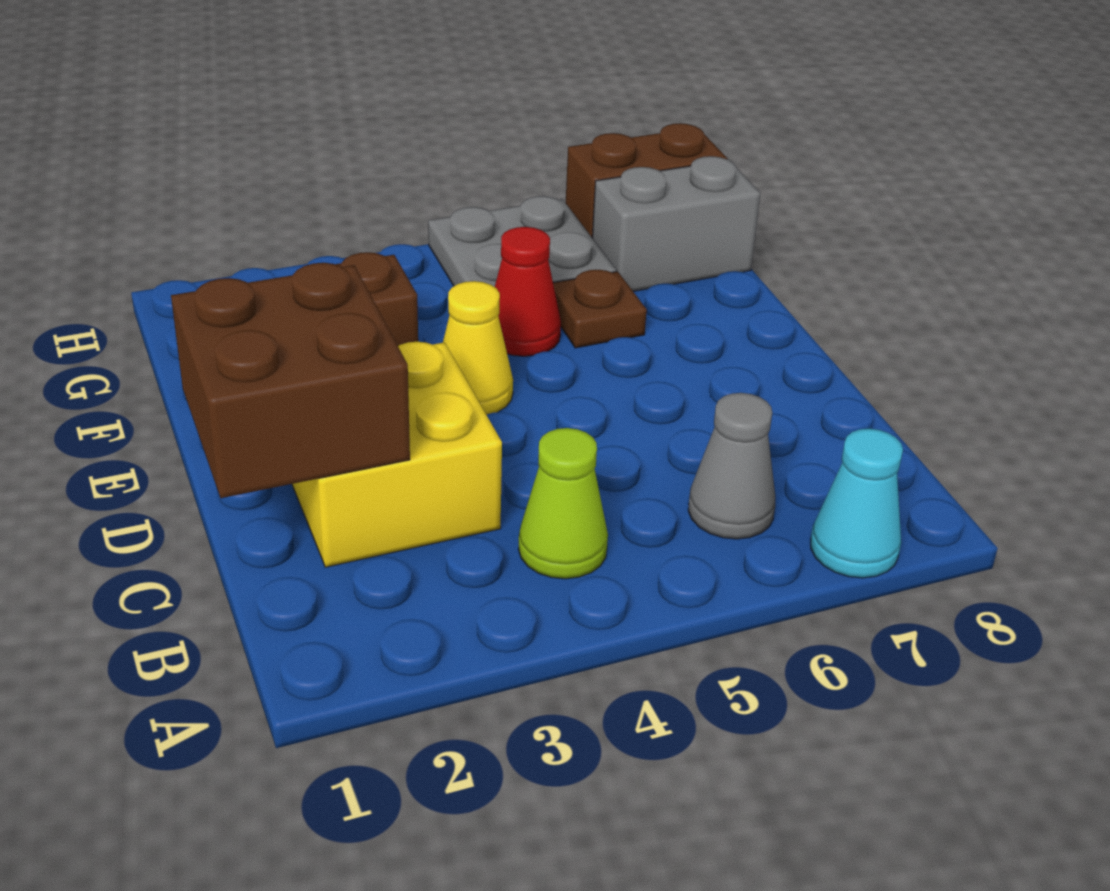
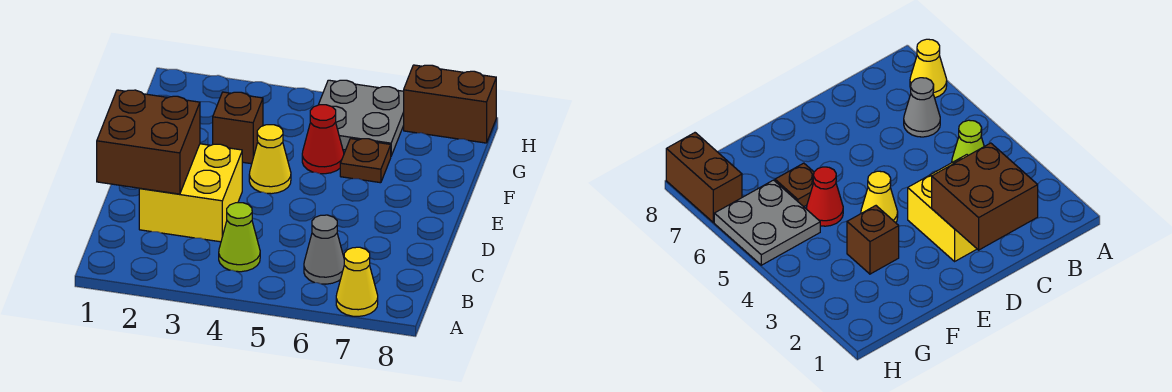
cyan cone A7 level 1 -> yellow cone A7 level 1
grey brick G7:G8 level 1 -> none

